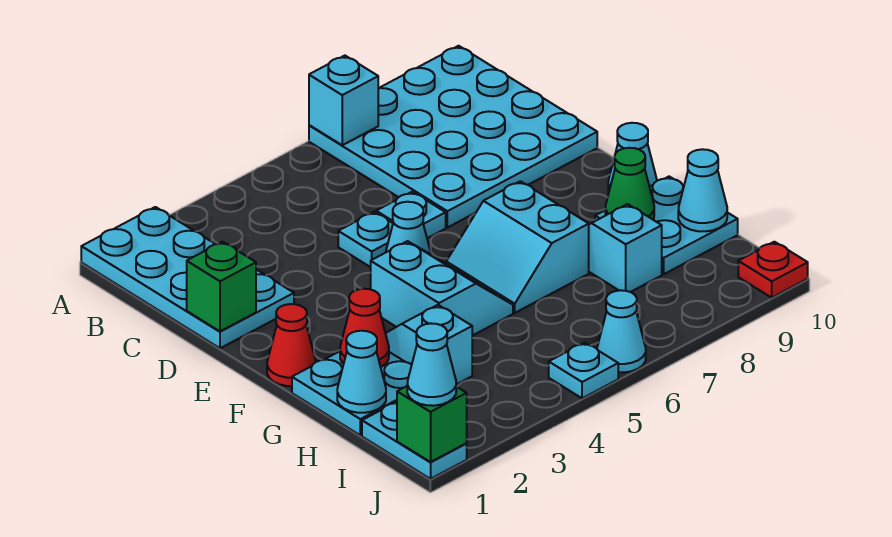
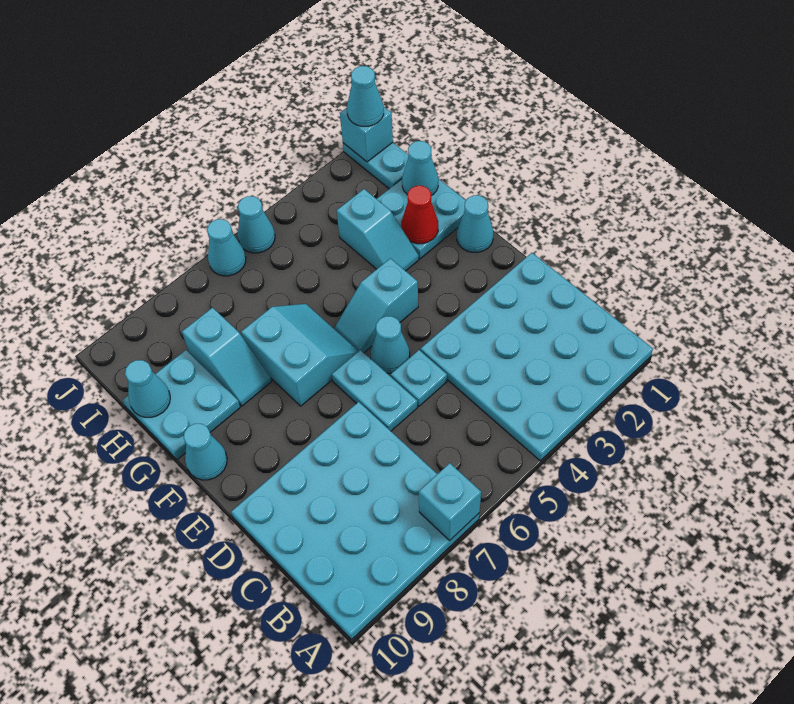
cyan plate A1:D2 level 1 -> cyan plate A1:D4 level 1
green brick D1 level 2 -> none
cyan plate D6 level 1 -> cyan plate D6:E6 level 1
red cone F1 level 1 -> cyan cone F1 level 1
cyan slope F4:G5 level 1 top 4 -> cyan slope F4:F5 level 1 top 4
green cone G9 level 2 -> none
green brick J1 level 2 -> cyan brick J1 level 2
cyan plate J5 level 1 -> cyan cone J5 level 1
red plate J10 level 1 -> none

